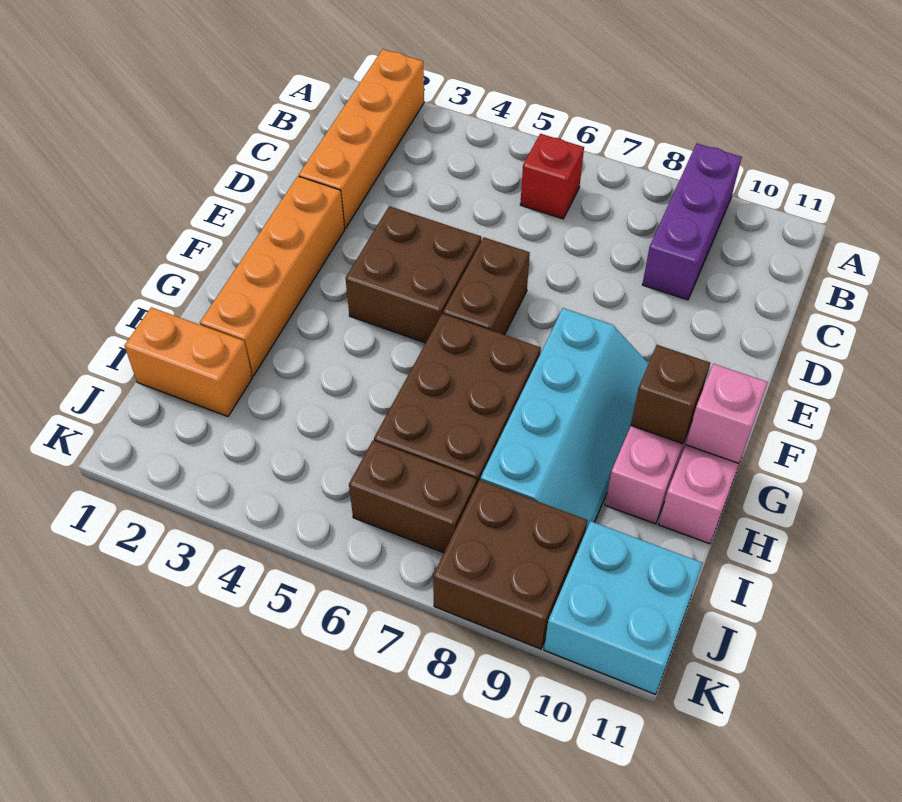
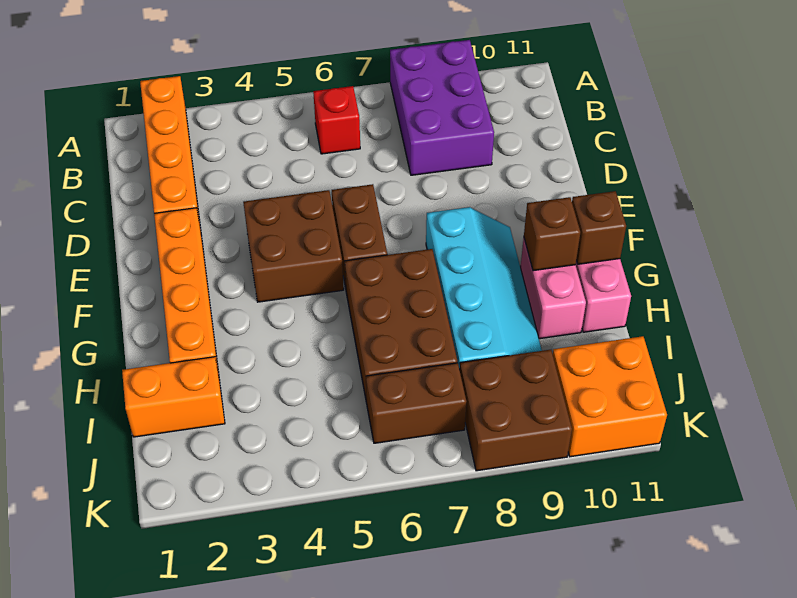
purple brick A9:C9 level 1 -> purple brick A8:C9 level 1
pink brick G11 level 2 -> brown brick G11 level 2
cyan brick J10:K11 level 1 -> orange brick J10:K11 level 1

